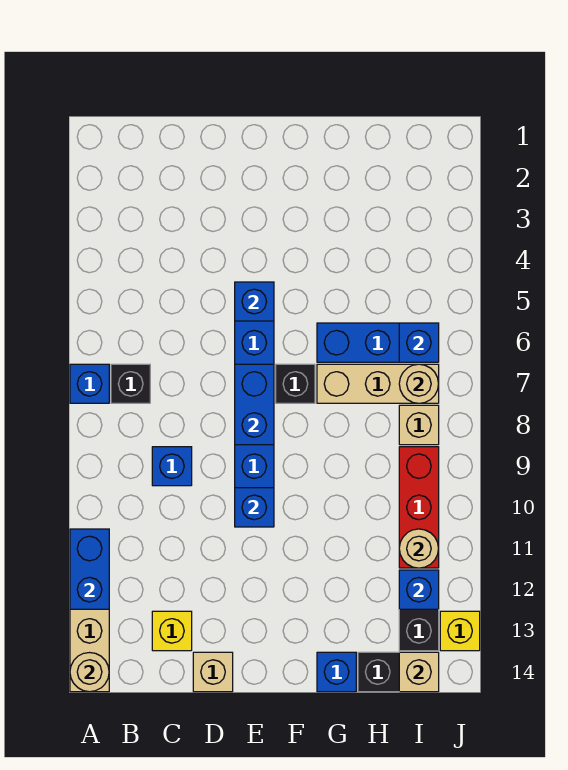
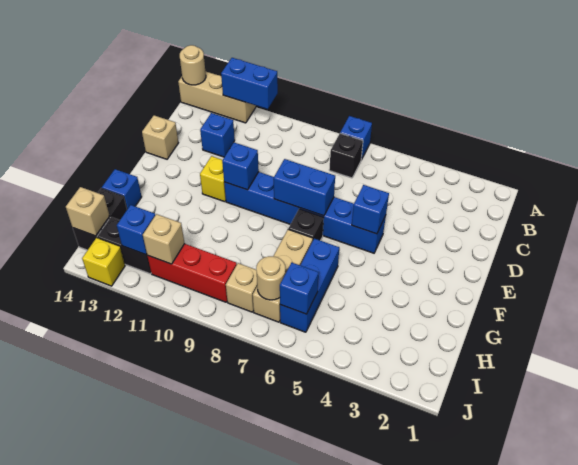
blue brick C9 level 1 -> blue brick C12 level 1
yellow brick C13 level 1 -> yellow brick E11 level 1
tan round brick I11 level 2 -> tan brick I11 level 2

